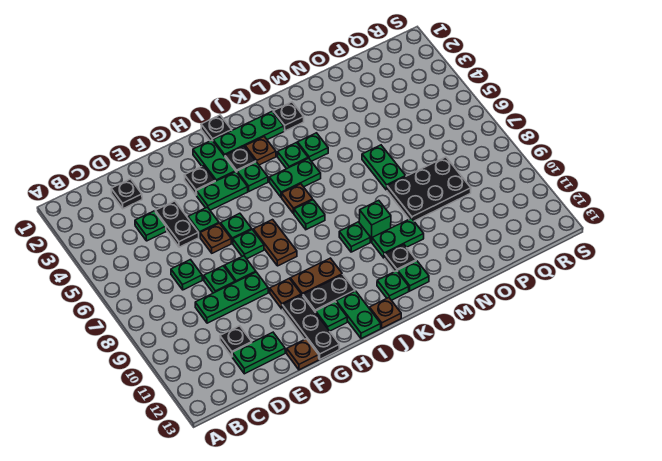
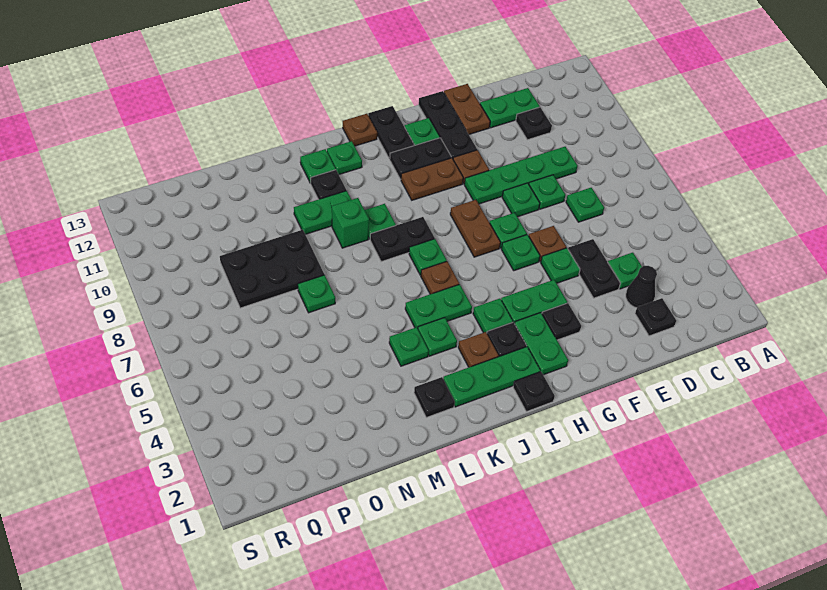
none -> black cone D3 level 1
green plate D9:F9 level 1 -> green plate D9:G9 level 1
brown plate F13 level 1 -> brown plate F12:F13 level 1
green plate I12:I13 level 1 -> black plate I12:I13 level 1
none -> black plate J8:K8 level 1
green plate N6:N7 level 1 -> green plate N7 level 1

